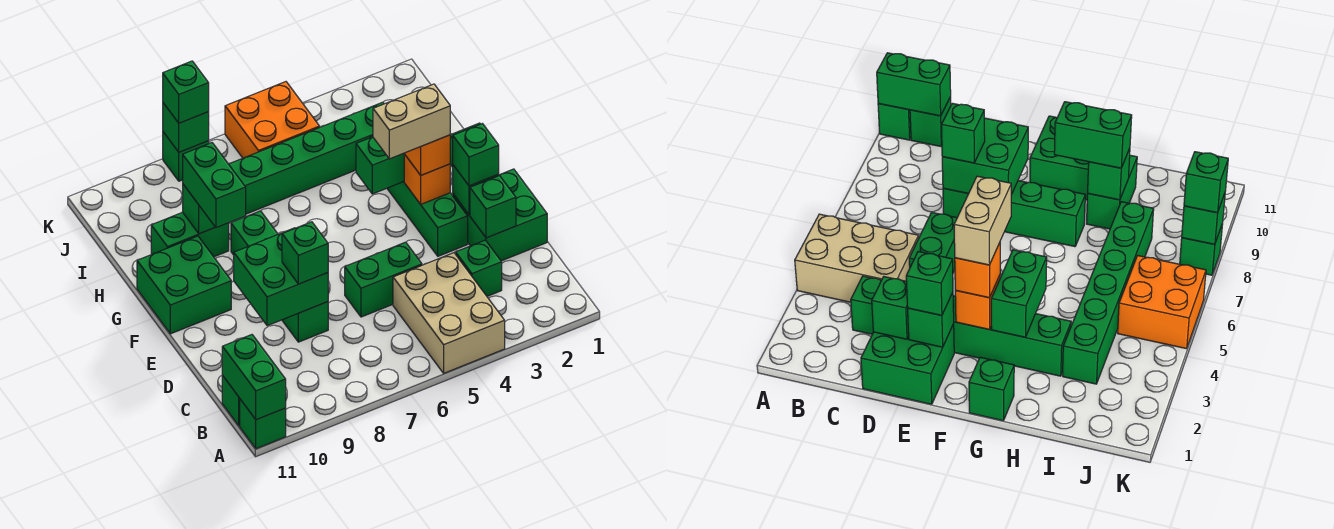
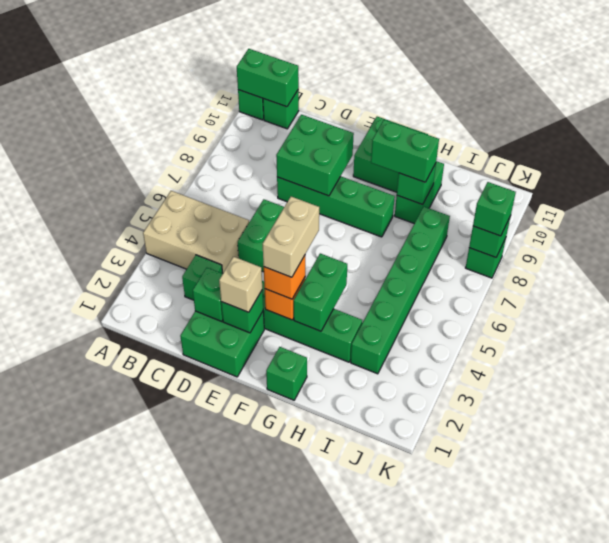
green brick D8 level 3 -> none
green brick E2 level 3 -> tan brick E2 level 3
orange brick J5:K6 level 1 -> none

